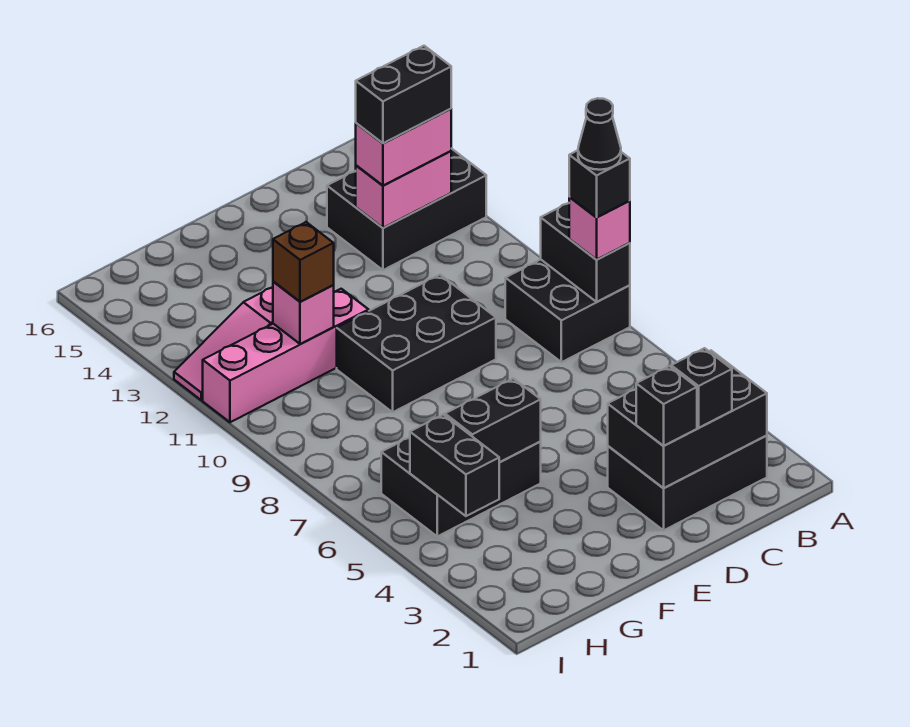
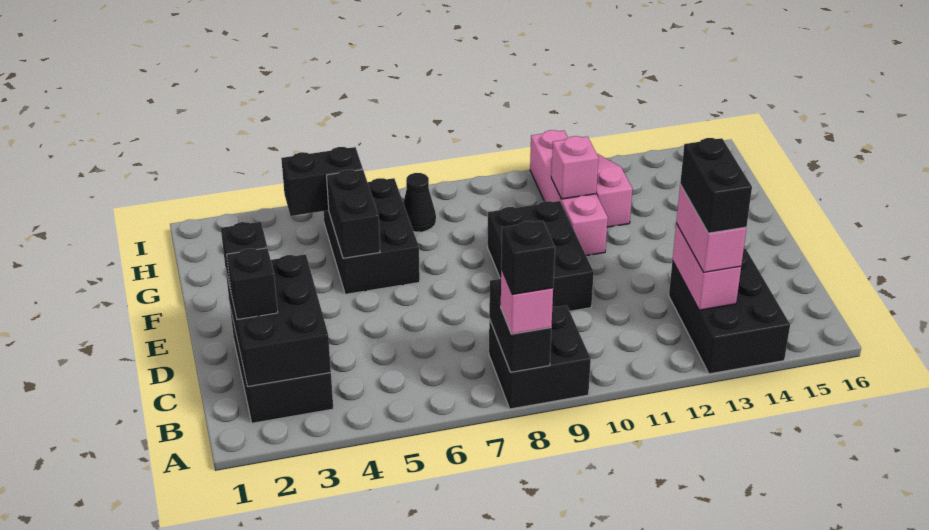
black brick A8:A9 level 2 -> black brick A8:B8 level 2
black cone A8 level 5 -> black cone H7 level 1
brown brick G11 level 3 -> none

